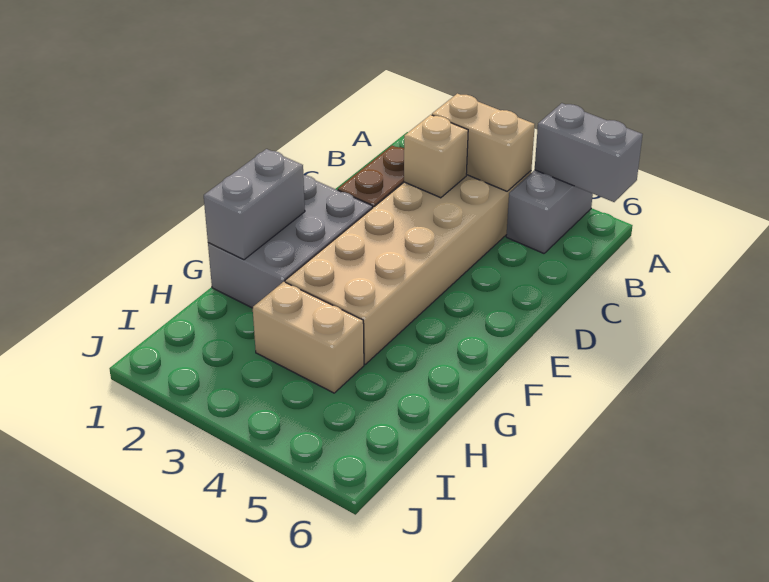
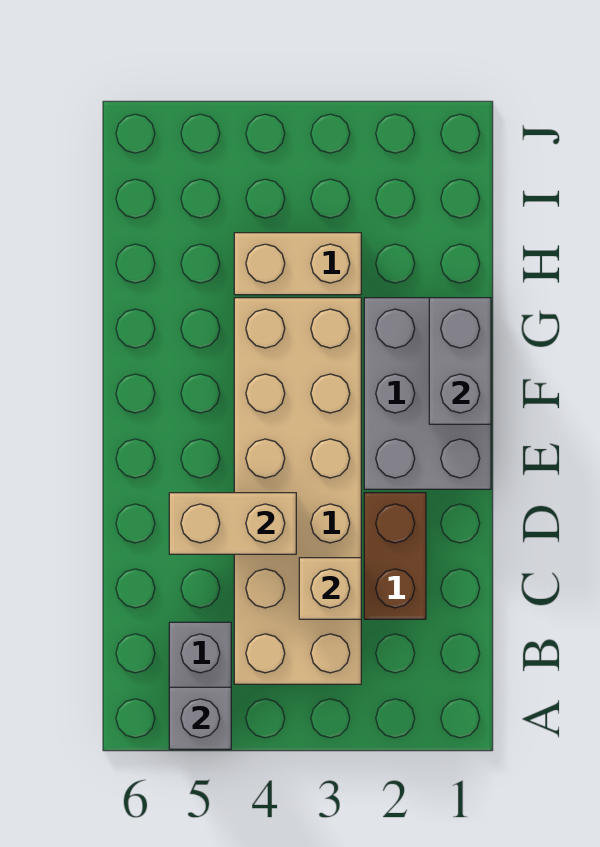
grey brick A5:A6 level 2 -> grey brick A5 level 2
tan brick B3:B4 level 2 -> tan brick D4:D5 level 2

